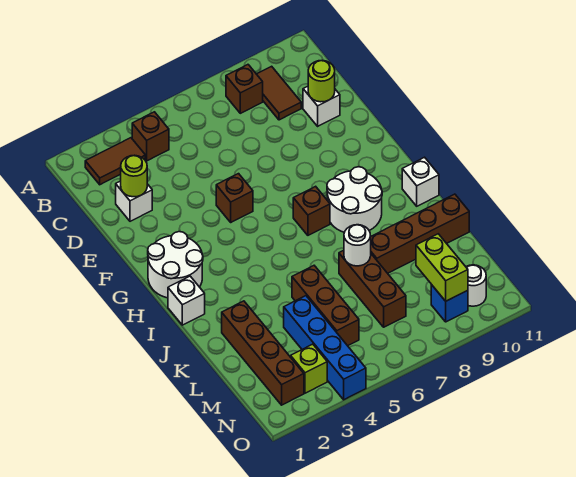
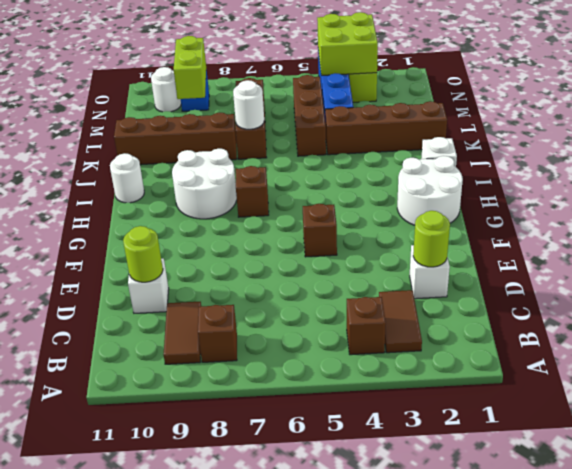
brown tile B2:B3 level 1 -> brown tile B3:C3 level 1
white brick I11 level 1 -> white round brick I11 level 1
brown brick K2:N2 level 1 -> brown brick K1:K4 level 1
none -> lime brick N3:O4 level 2

